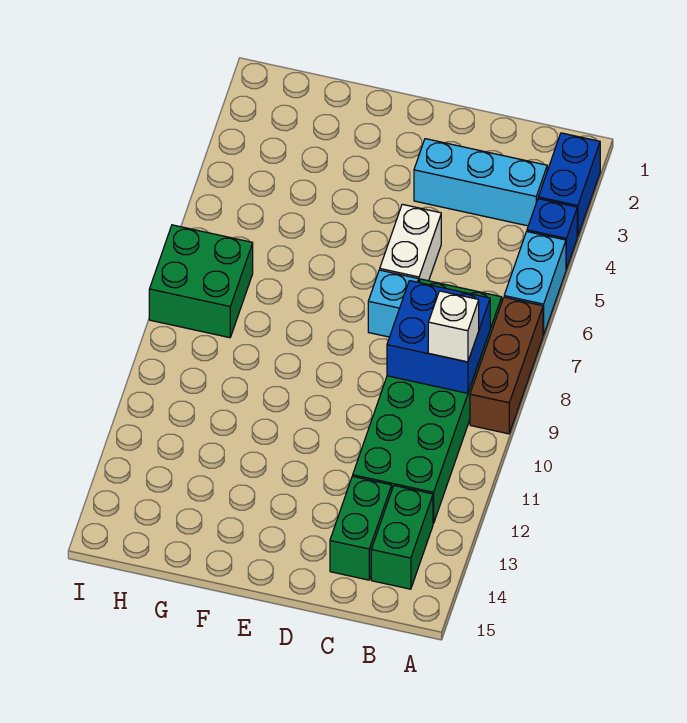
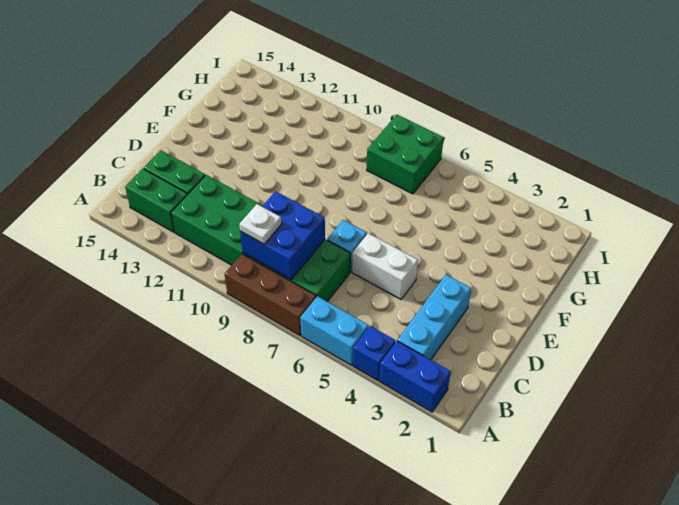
white brick B9 level 3 -> white plate B9 level 3

